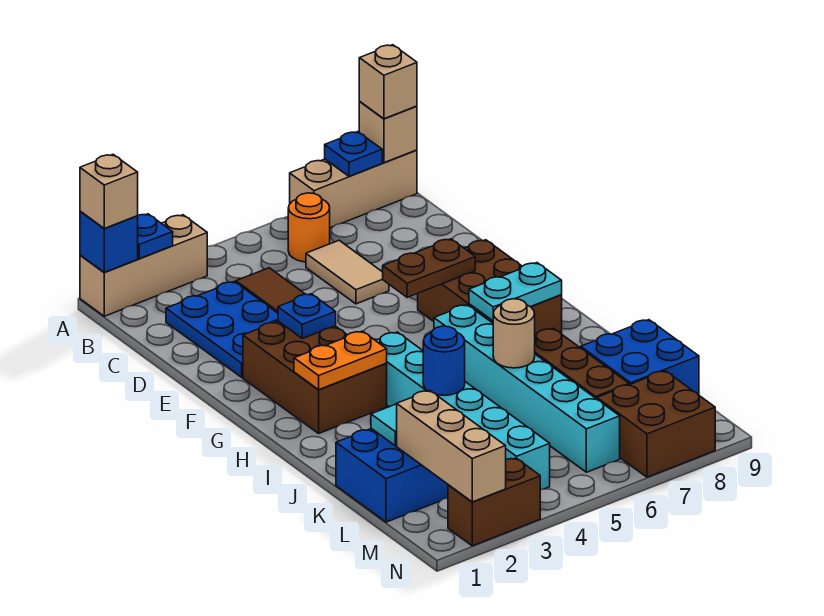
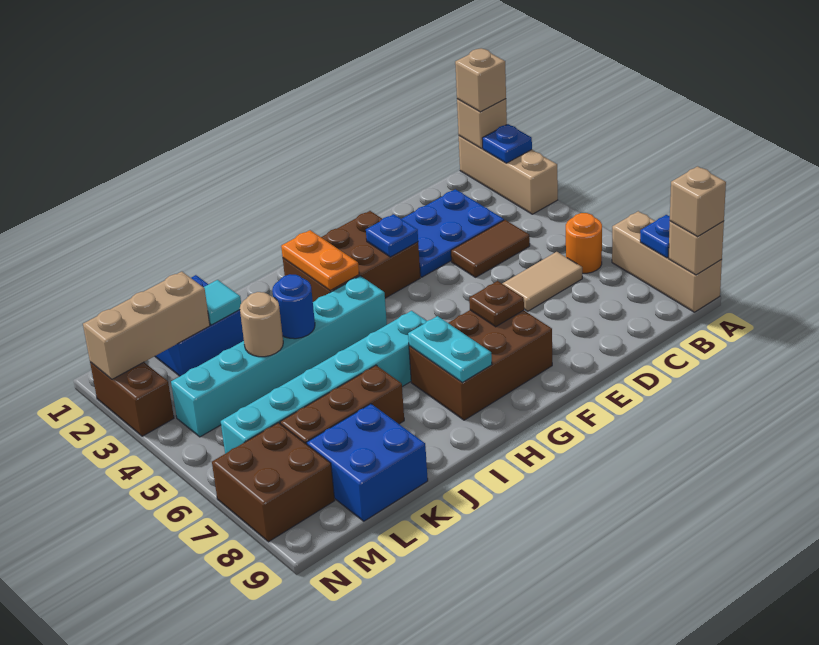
blue brick A1 level 2 -> tan brick A1 level 2
brown plate F6:F7 level 2 -> brown plate F7 level 2
tan round brick J6 level 2 -> tan round brick K4 level 2

